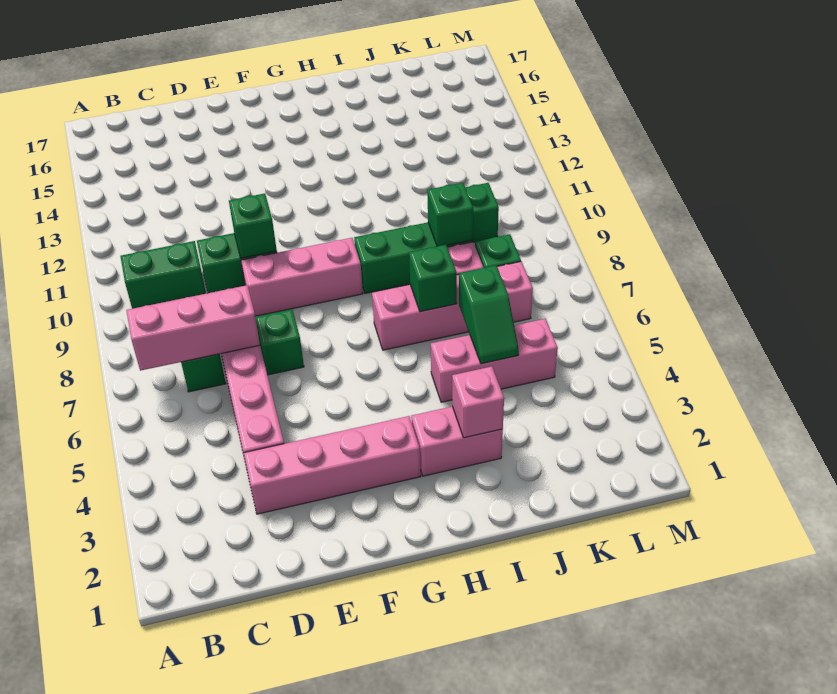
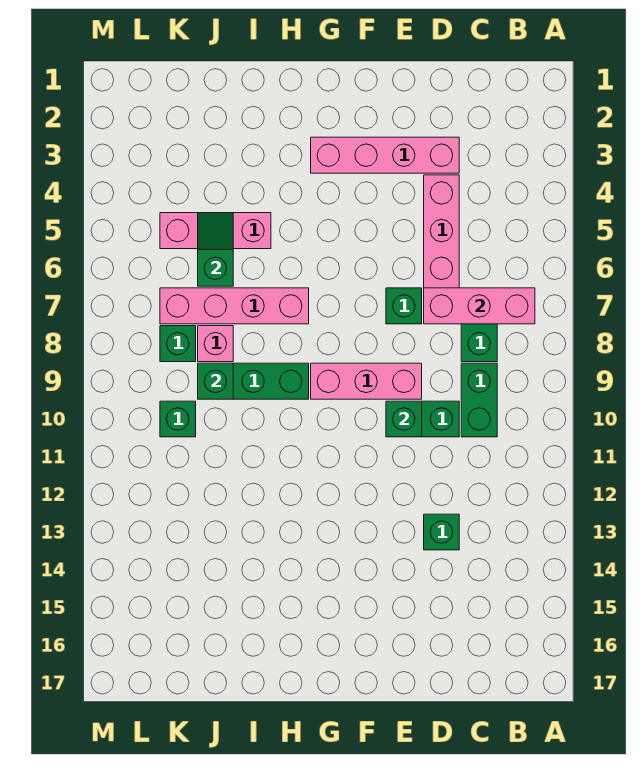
green brick B10:C10 level 1 -> green brick C9:C10 level 1
pink brick H3:I3 level 1 -> none
pink brick I3 level 2 -> none
green brick I7 level 2 -> green brick D13 level 1

